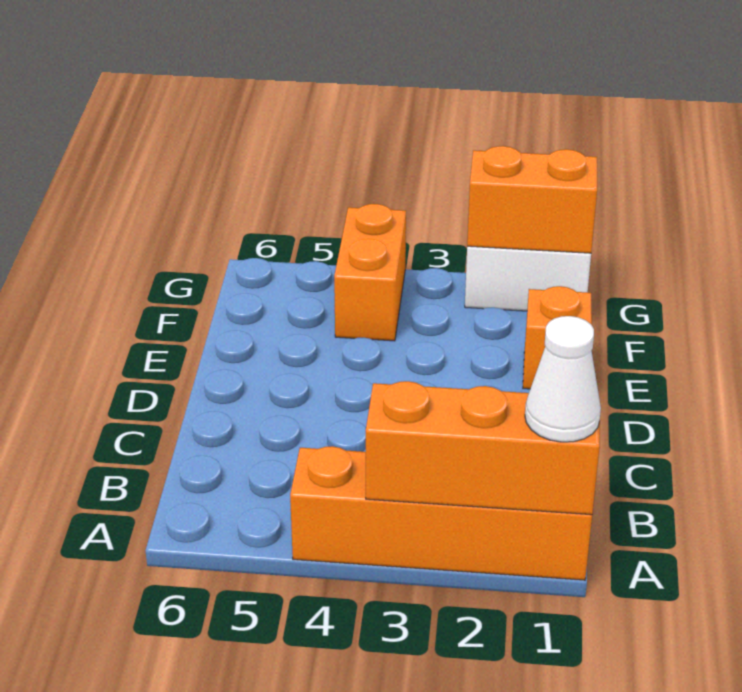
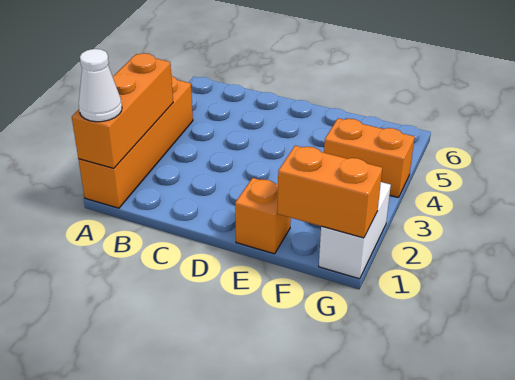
orange brick G1:G2 level 2 -> orange brick F1:G1 level 2

